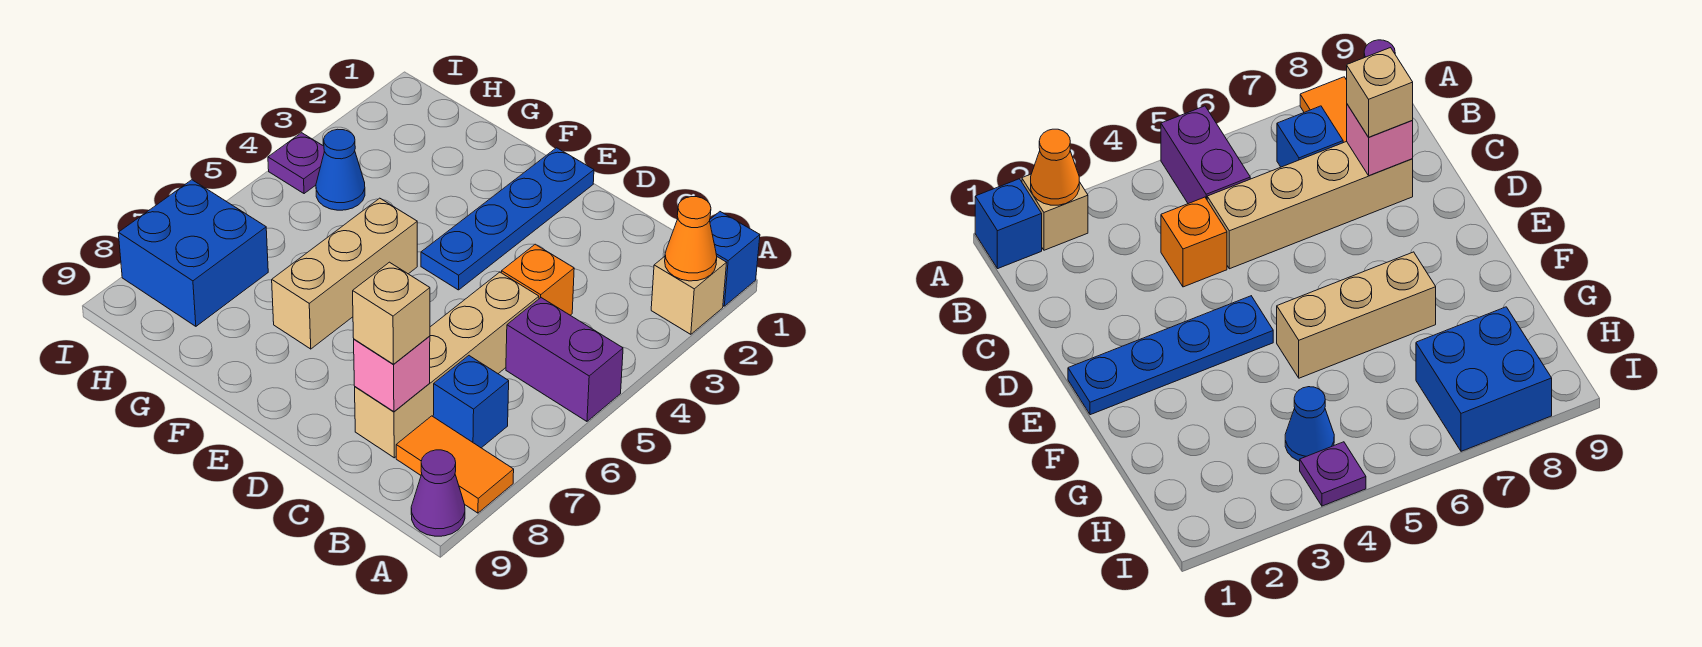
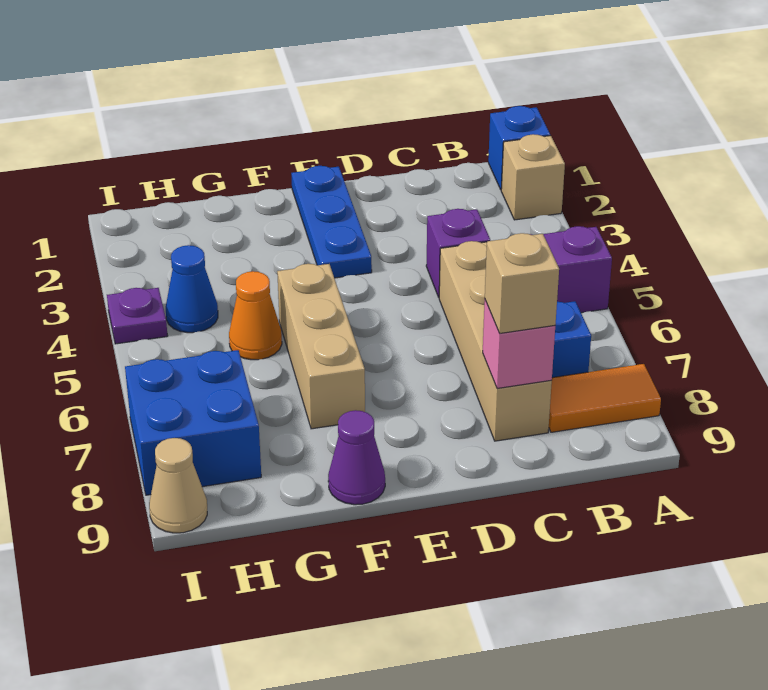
orange cone A2 level 2 -> orange cone G5 level 1
purple cone A9 level 1 -> purple cone F9 level 1
orange brick C4 level 1 -> purple brick C4 level 1
blue plate E1:E4 level 1 -> blue plate E1:E3 level 1
none -> tan cone I9 level 1

